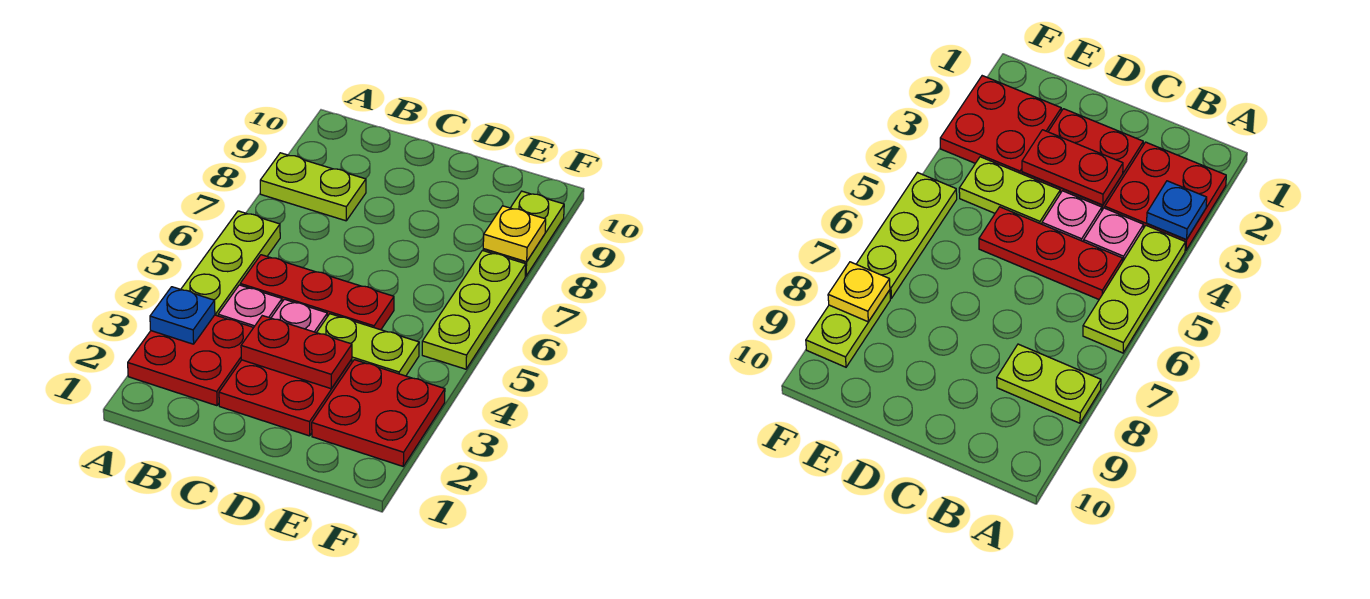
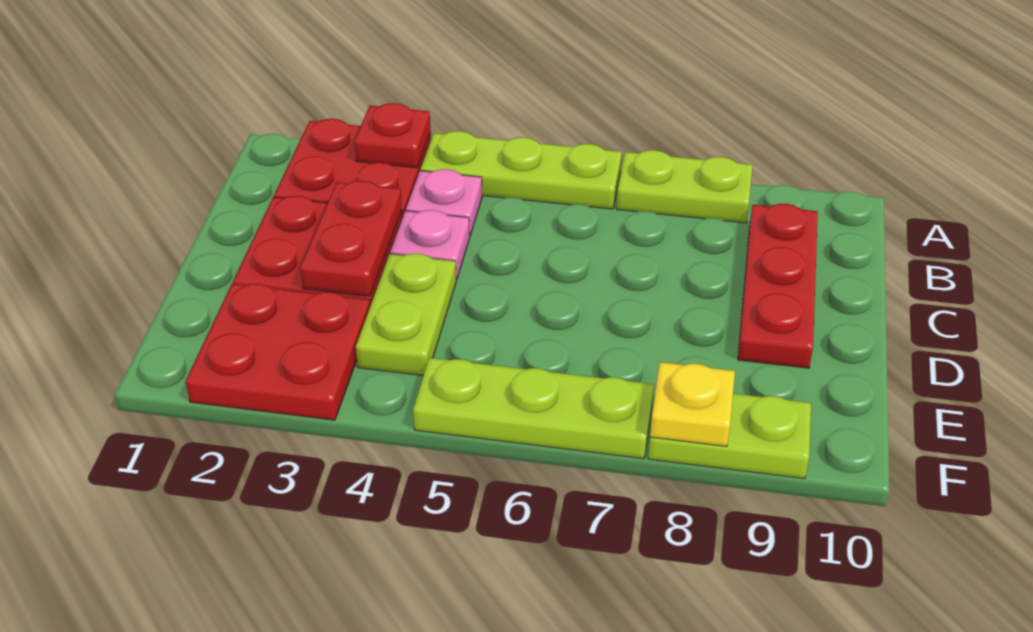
blue plate A3 level 2 -> red plate A3 level 2
lime plate A8:B8 level 1 -> lime plate A7:A8 level 1
red plate B5:D5 level 1 -> red plate B9:D9 level 1

